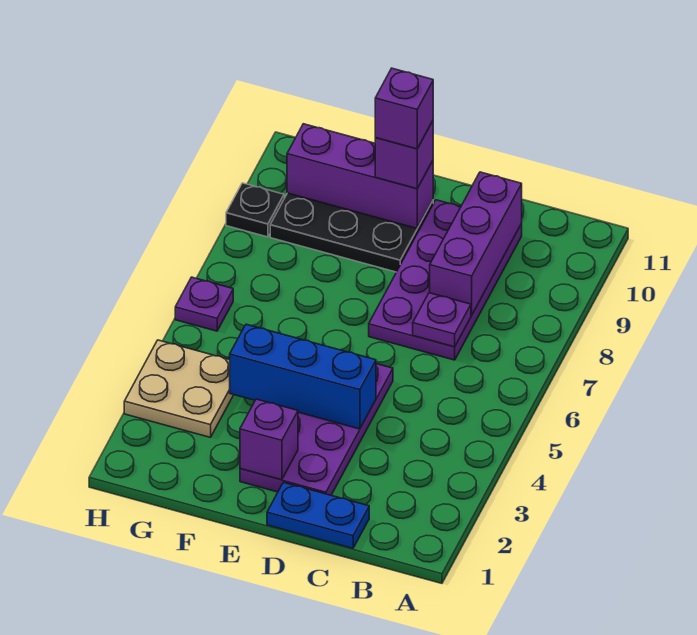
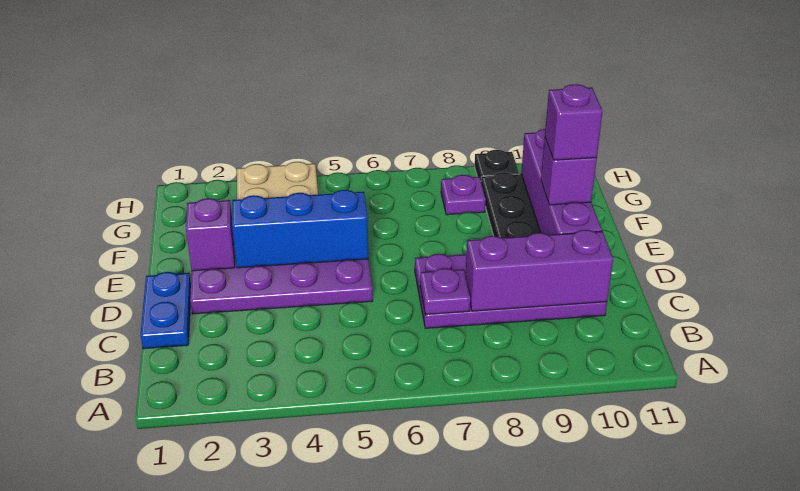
blue brick D4:F4 level 2 -> blue brick E3:E5 level 2
purple brick E10:G10 level 2 -> purple brick D10:G10 level 2
purple plate H6 level 1 -> purple plate G8 level 1

